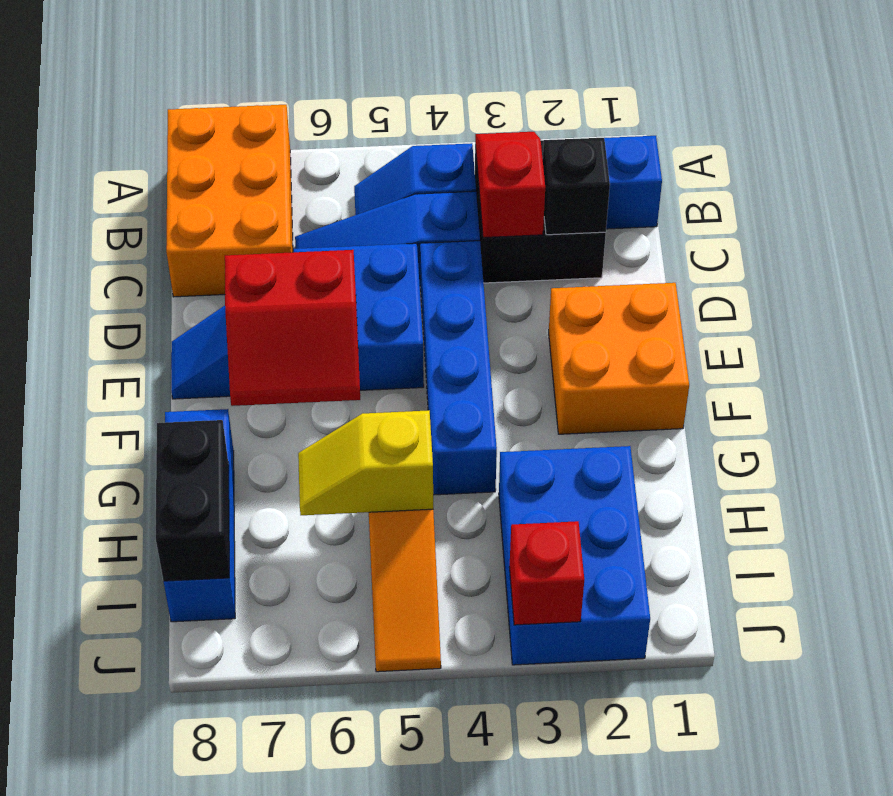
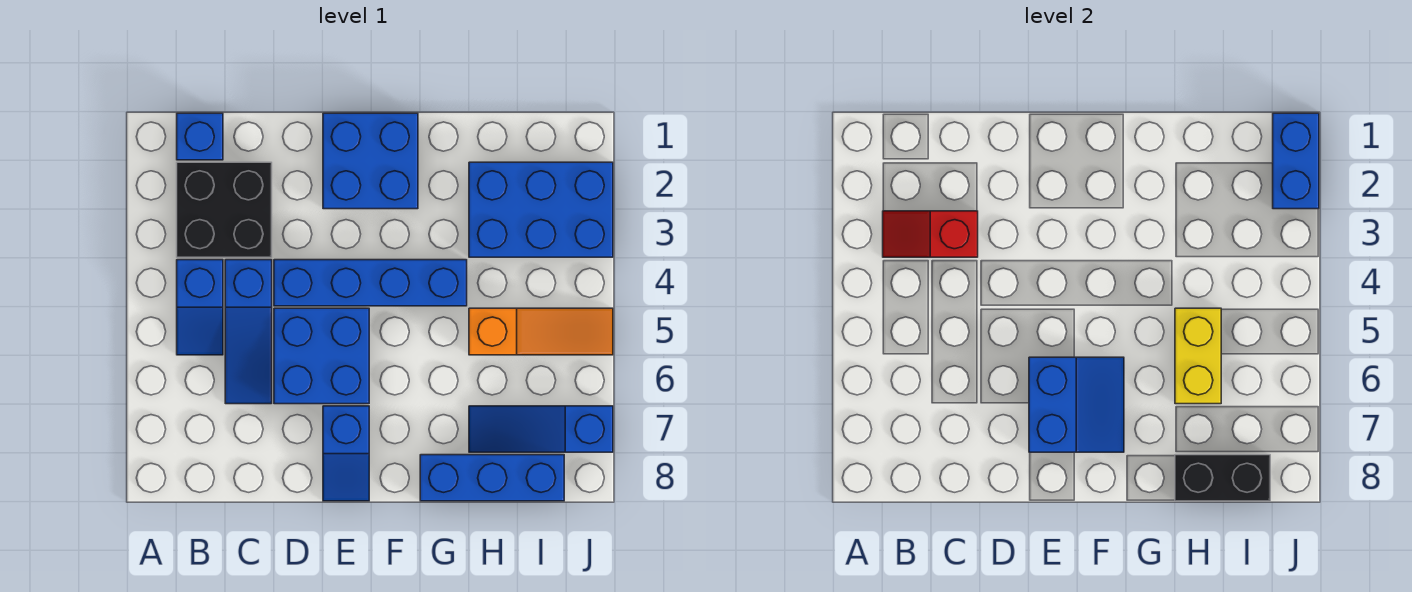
orange brick A7:C8 level 1 -> none
black brick C2 level 2 -> none
orange brick E1:F2 level 1 -> blue brick E1:F2 level 1
red slope E6:F7 level 2 top E -> blue slope E6:F7 level 2 top E
yellow slope H5:H6 level 2 top 5 -> yellow brick H5:H6 level 2
none -> blue slope H7:J7 level 1 top J
none -> blue brick J1:J2 level 2
red brick J3 level 2 -> none

